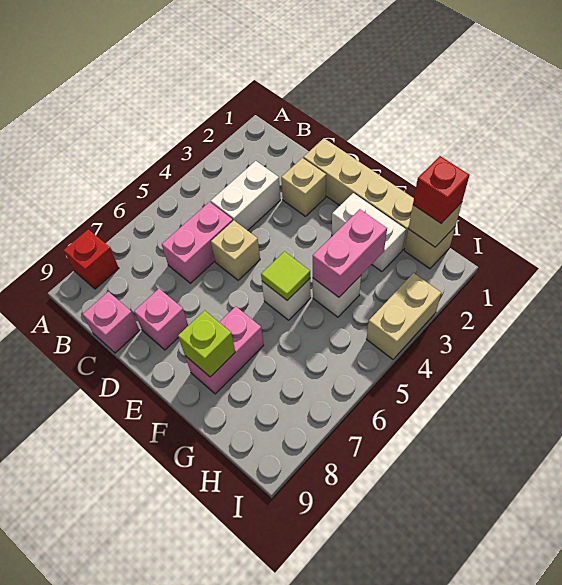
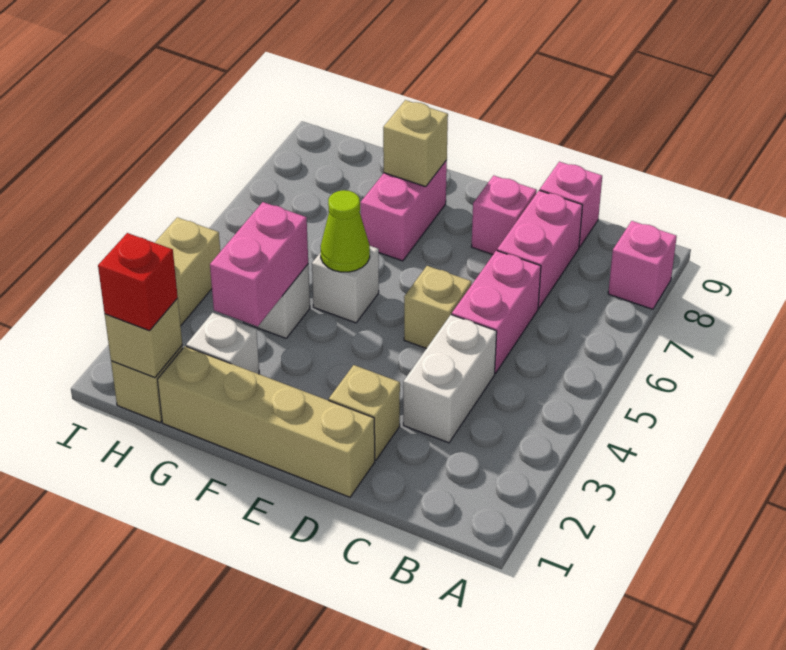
red brick A8 level 1 -> pink brick A8 level 1
none -> pink brick C7:C8 level 1
white brick F2:G2 level 1 -> white brick G2 level 1
lime tile F5 level 2 -> lime cone F5 level 2
lime brick F8 level 2 -> tan brick F8 level 2

